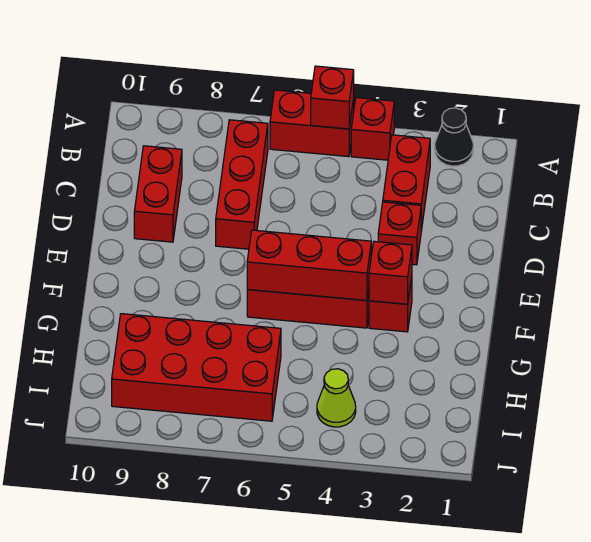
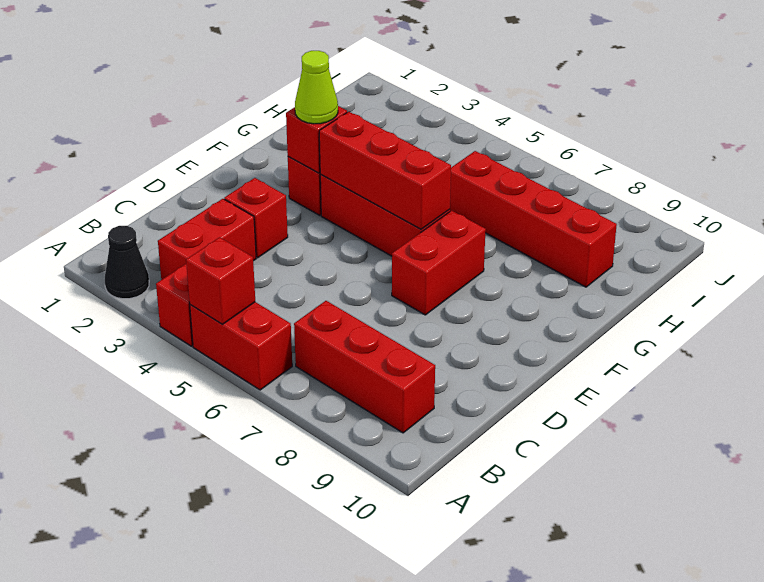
red brick B7:D7 level 1 -> red brick B7:B9 level 1
red brick C9:D9 level 1 -> red brick E7:F7 level 1
red brick H6:I9 level 1 -> red brick H6:H9 level 1
lime cone I4 level 1 -> lime cone F3 level 3

